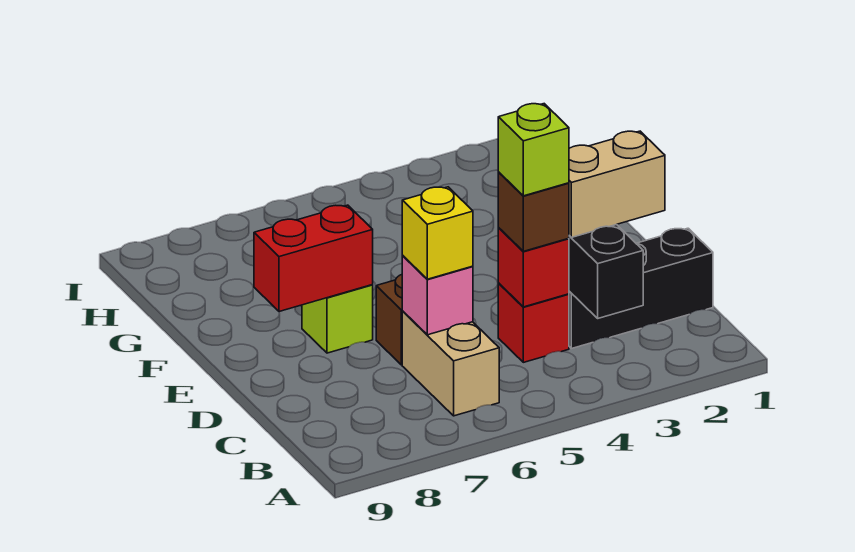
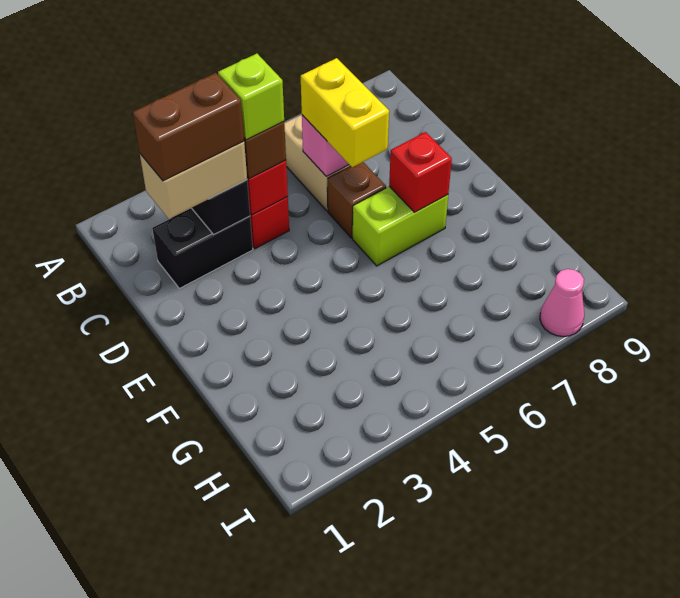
black brick C1:C3 level 1 -> black brick C2:C3 level 1
none -> brown brick C2:C3 level 4
yellow brick C6 level 3 -> yellow brick C6:D6 level 3
lime brick E7 level 1 -> lime brick E6:E7 level 1
red brick E7:E8 level 2 -> red brick E7 level 2
none -> pink cone I8 level 1

